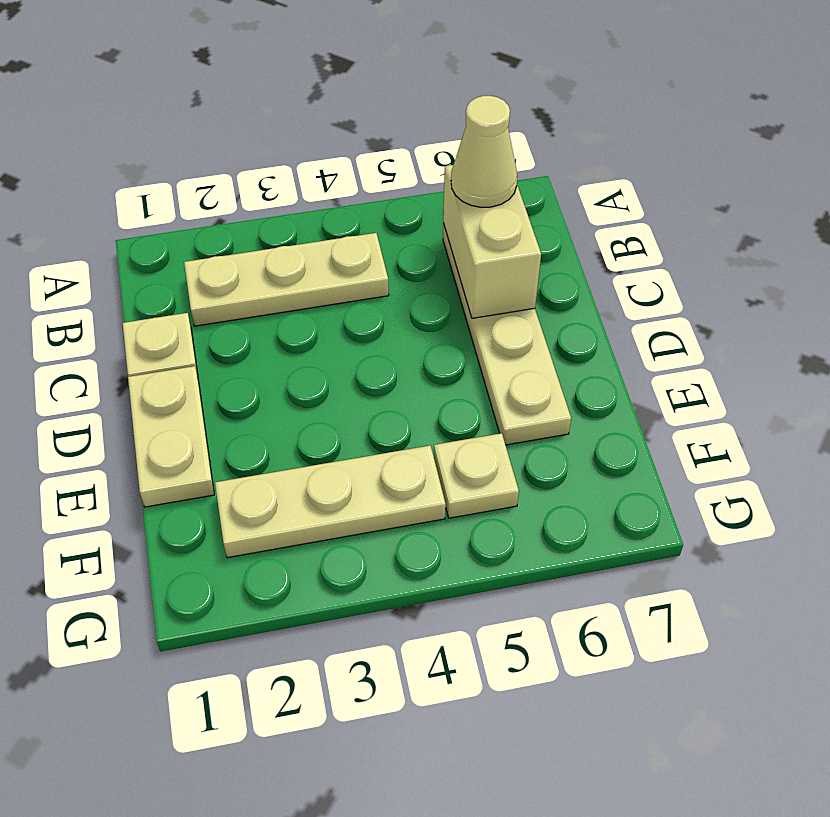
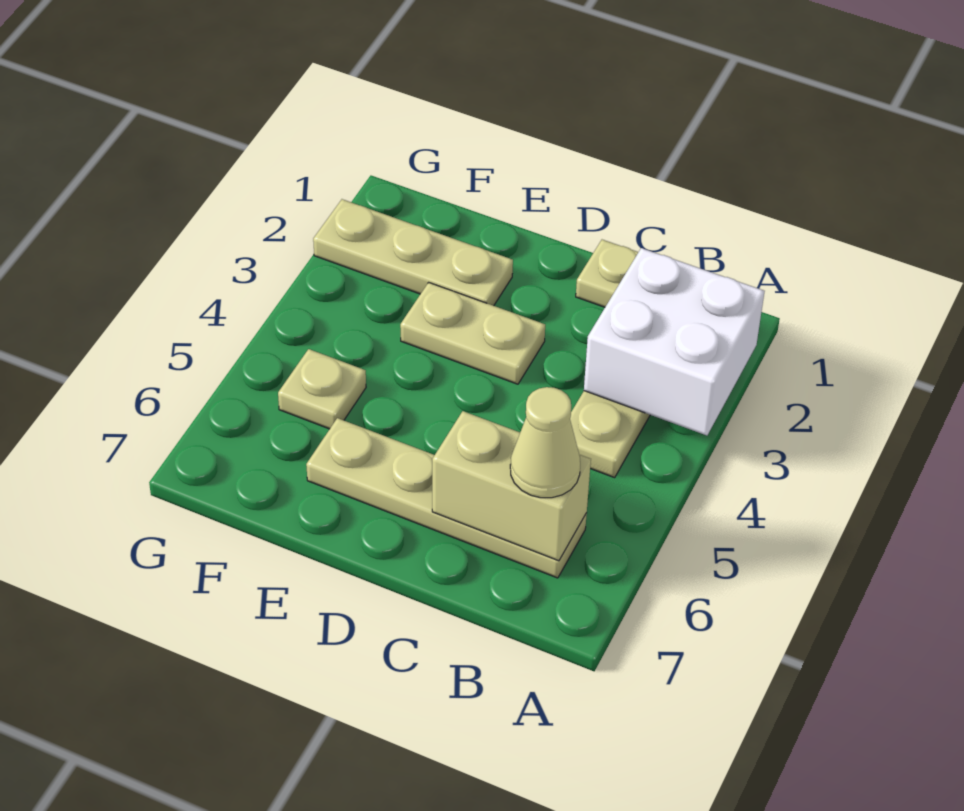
none -> white brick A2:B3 level 2
tan plate D1:E1 level 1 -> tan plate D3:E3 level 1
tan plate F2:F4 level 1 -> tan plate E2:G2 level 1

